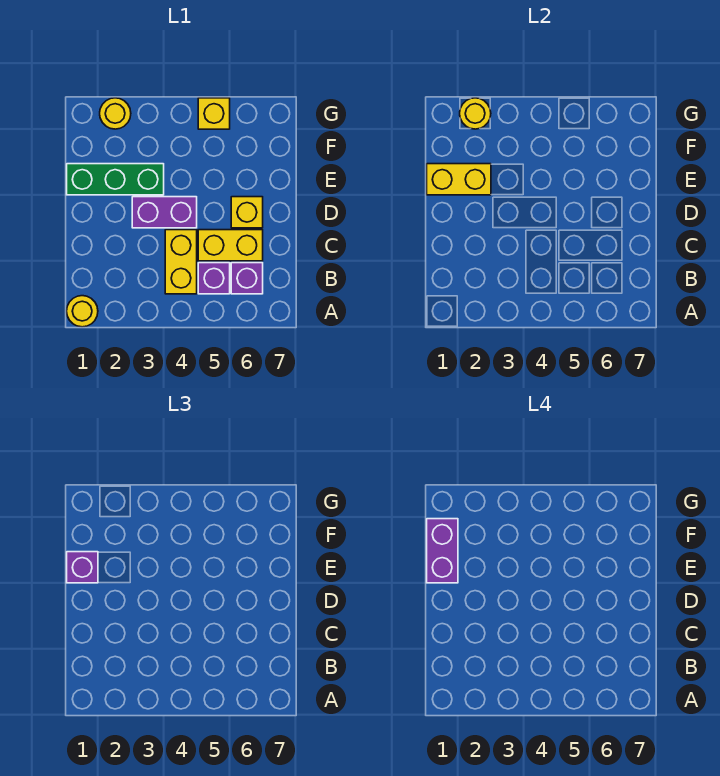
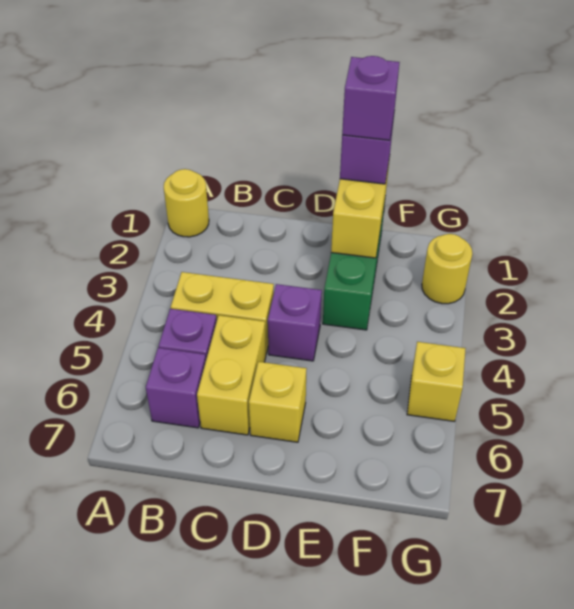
purple brick D3:D4 level 1 -> purple brick D4 level 1
purple brick E1:F1 level 4 -> purple brick E1 level 4
yellow round brick G2 level 2 -> none

